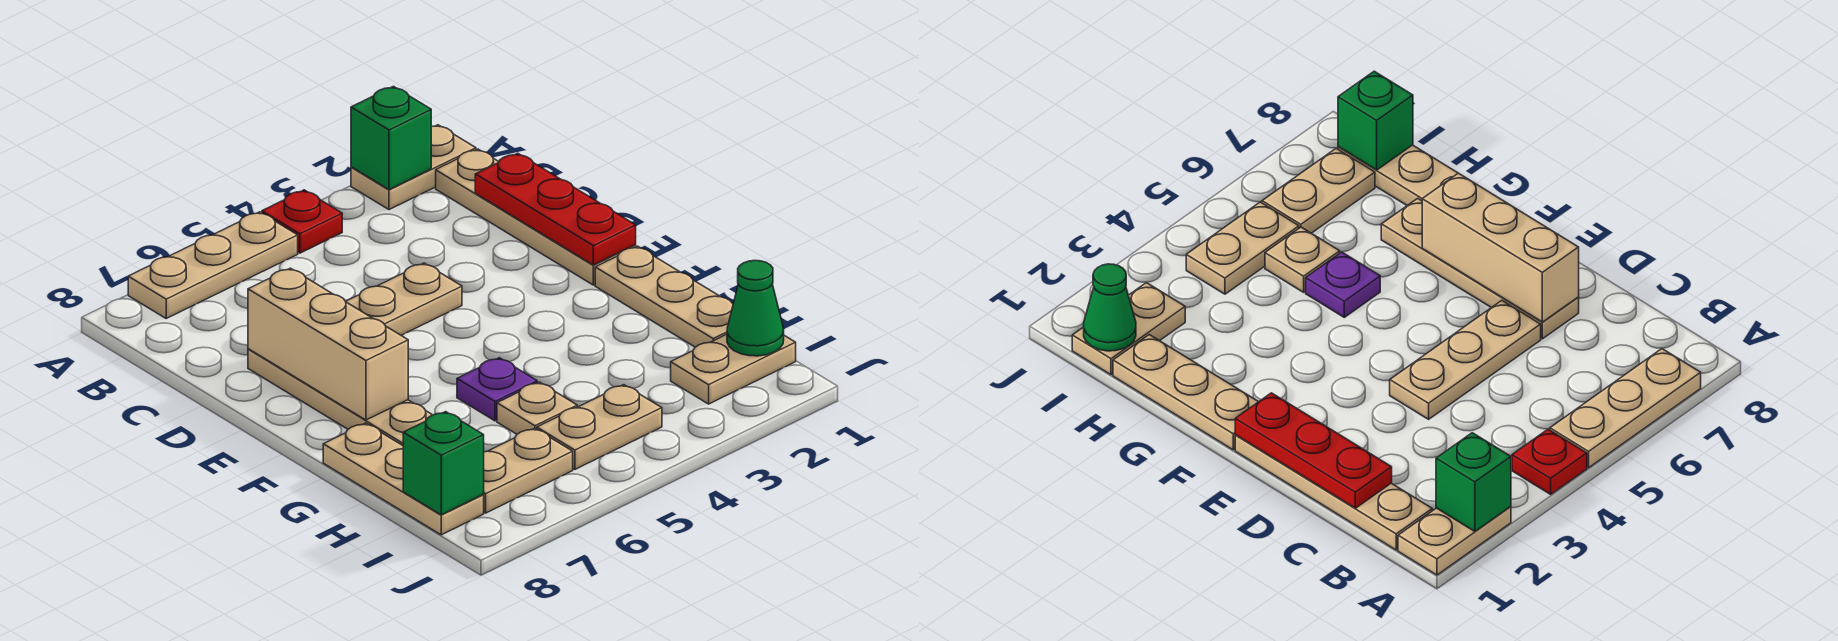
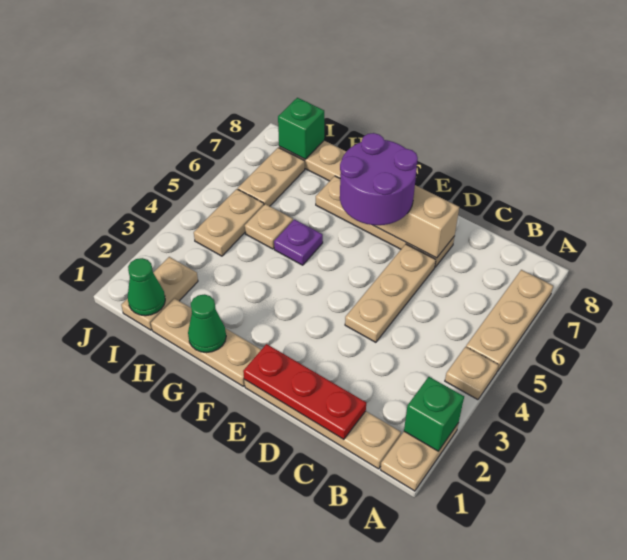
red plate A4 level 1 -> tan plate A4 level 1
none -> purple round brick E6:F7 level 3
none -> green cone G1 level 2

